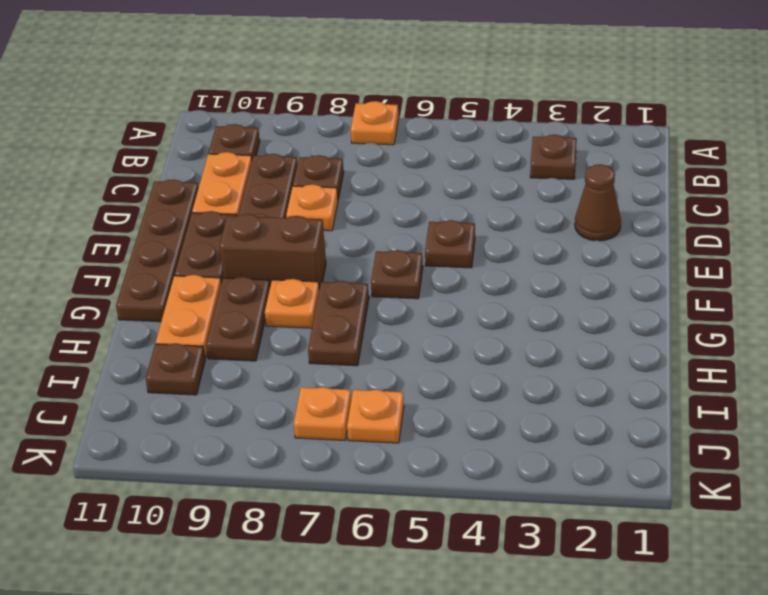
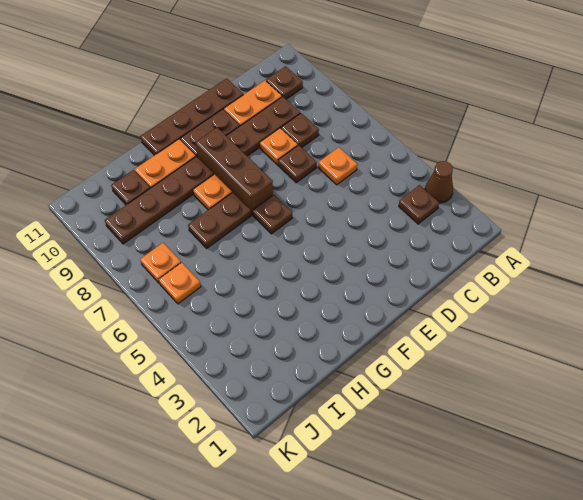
orange plate A7 level 1 -> orange plate C6 level 1
brown cone D2 level 1 -> brown cone A3 level 1
brown plate E5 level 1 -> brown plate D7 level 1
brown brick F8:F9 level 1 -> brown brick F7:F9 level 1
brown plate G9:H9 level 1 -> brown plate G9:J9 level 1

